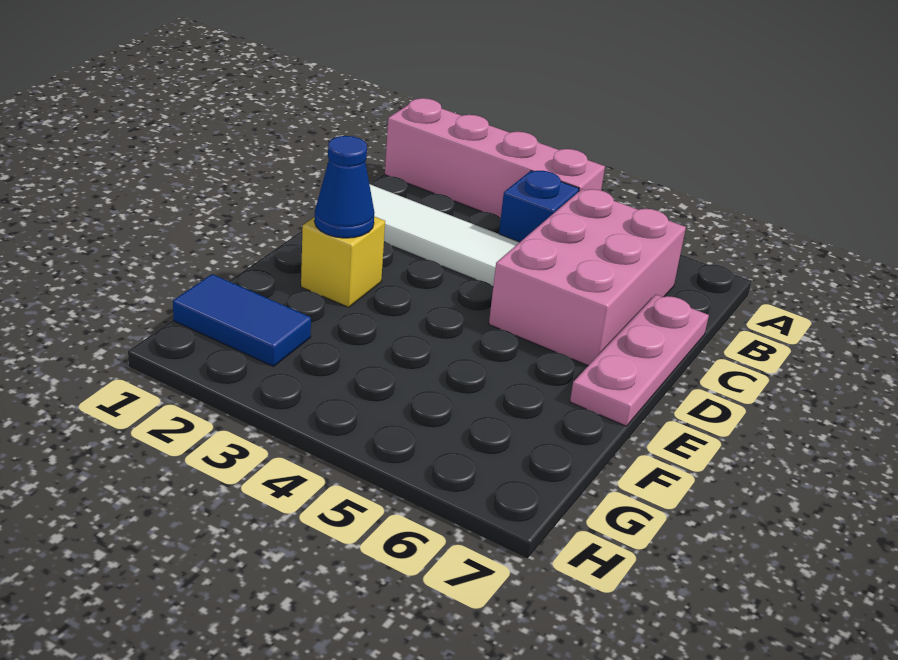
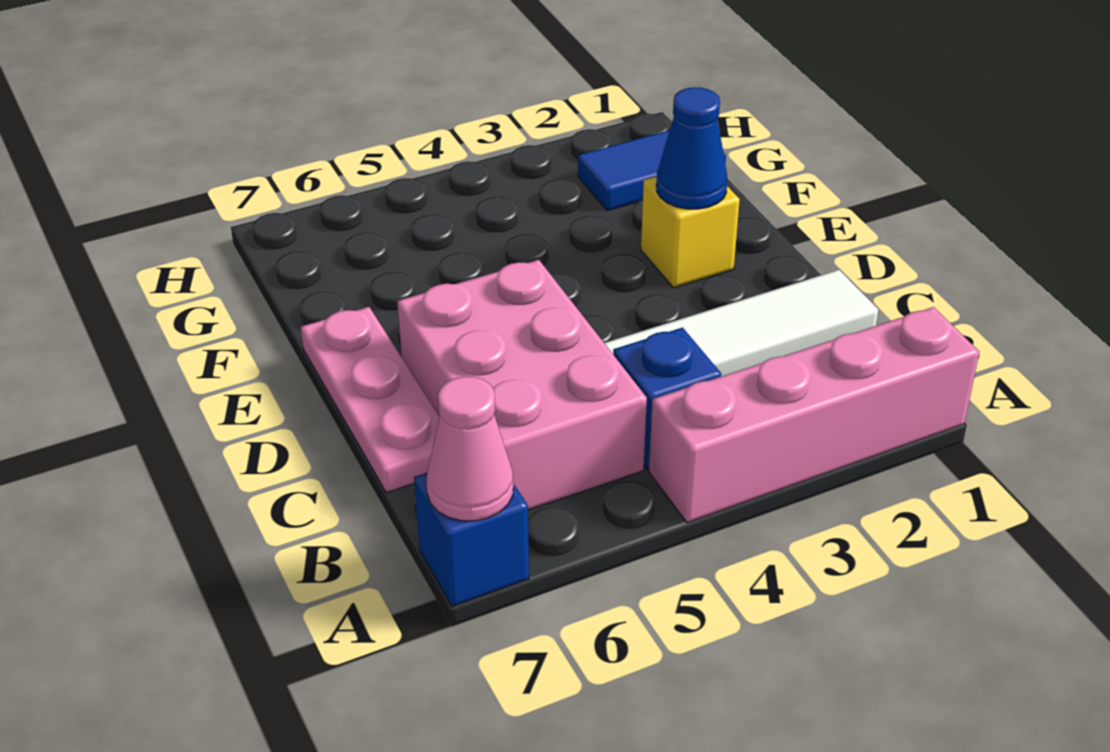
none -> blue brick A7 level 1
none -> pink cone A7 level 2

